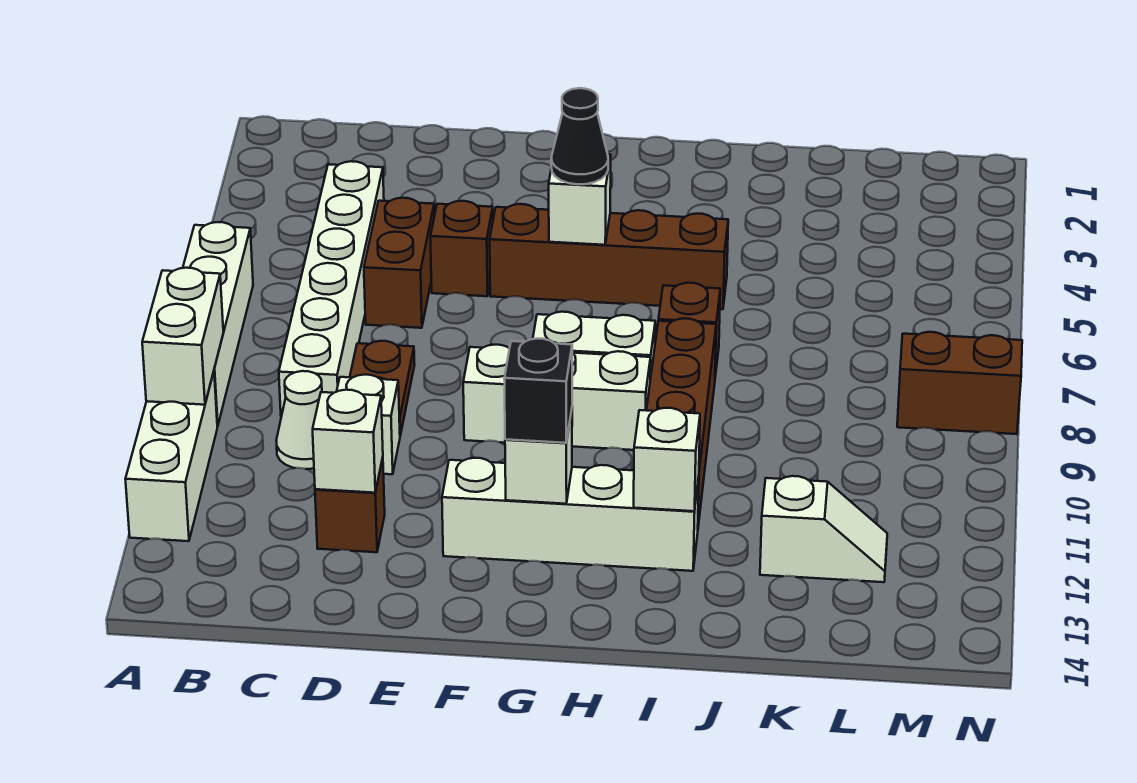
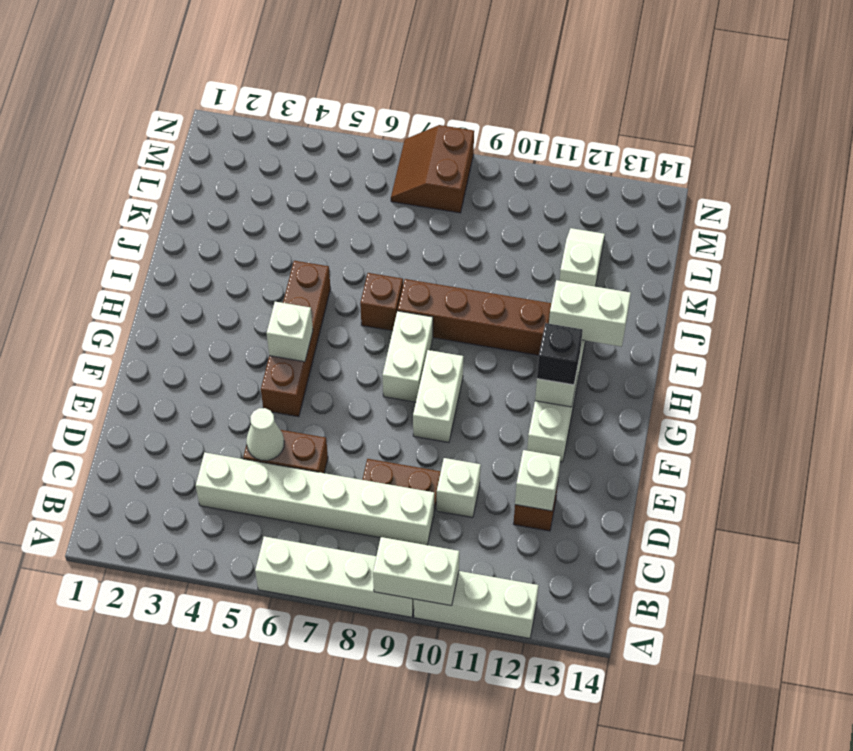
white cone C10 level 1 -> white cone D5 level 2
brown brick E5 level 1 -> none
white brick F9:H9 level 1 -> white brick F9:G9 level 1
black cone G5 level 3 -> none
white brick I12 level 2 -> white brick I12:I13 level 2

